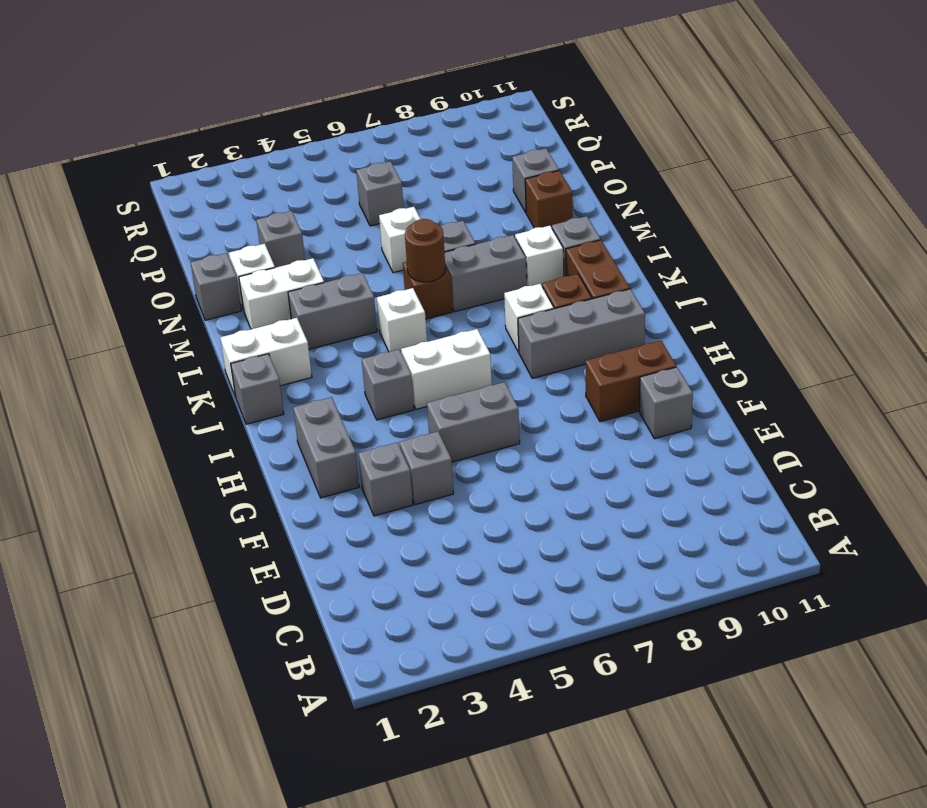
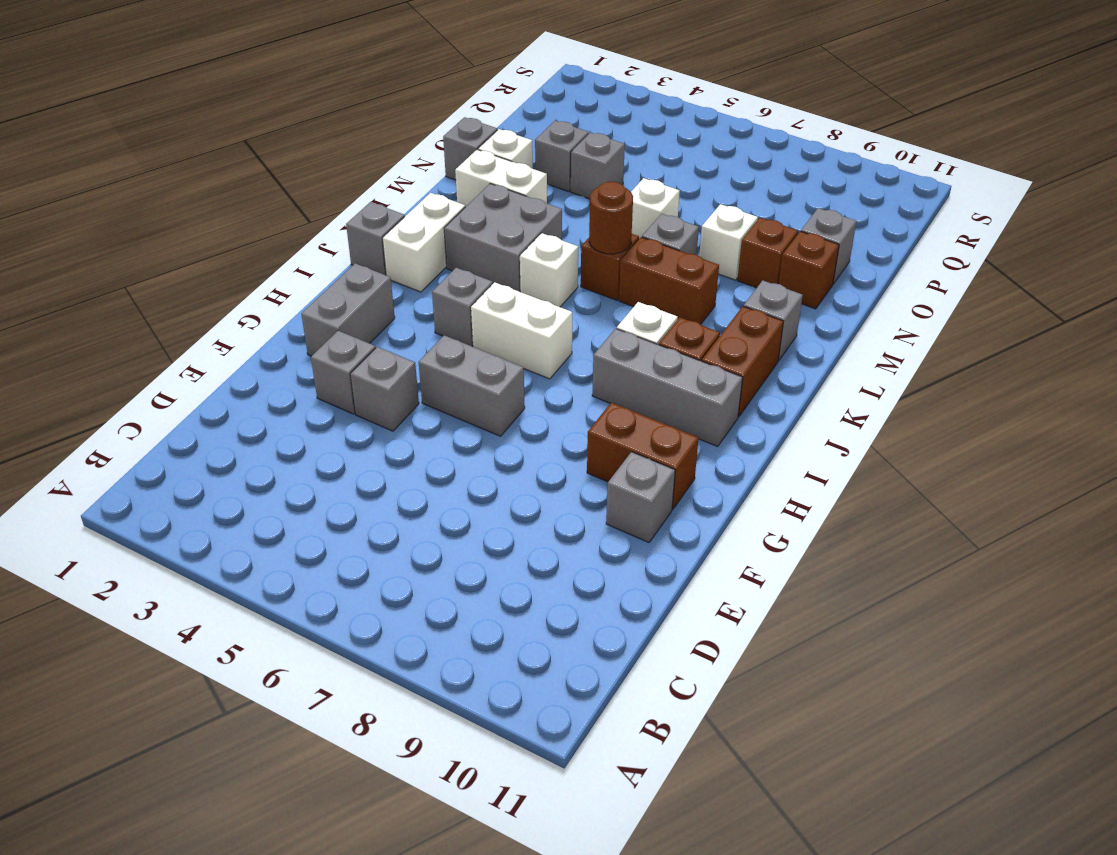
white brick K1:K2 level 1 -> white brick J2:K2 level 1
grey brick L3:L4 level 1 -> grey brick K3:L4 level 1
grey brick L7:L8 level 1 -> brown brick L7:L8 level 1
white brick L9 level 1 -> white brick N8 level 1
none -> brown brick N9 level 1
grey brick P6 level 1 -> grey brick O4 level 1

